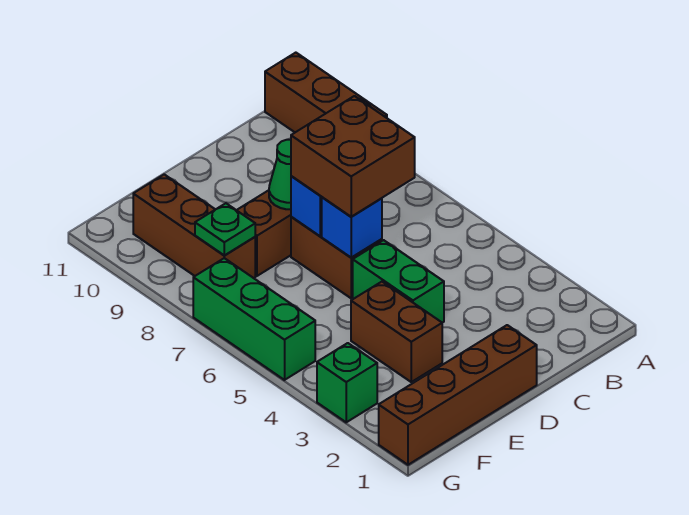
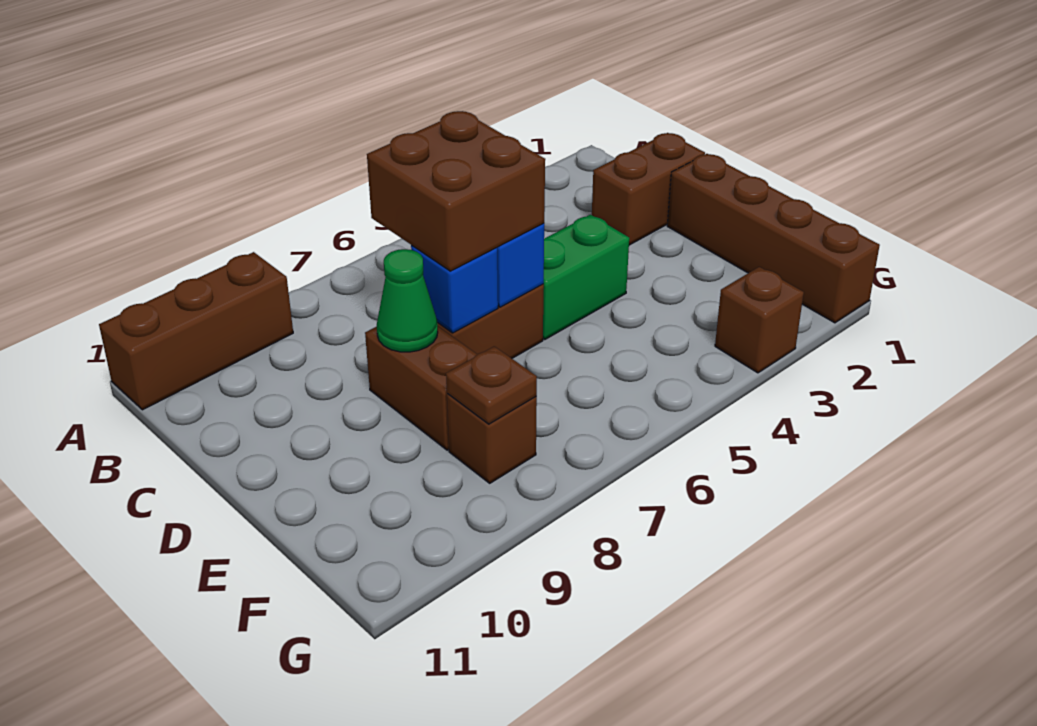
brown brick E3:E4 level 1 -> brown brick C1:C2 level 1
brown brick F8:F10 level 1 -> brown brick F8 level 1
green plate F8 level 2 -> brown plate F8 level 2
green brick G3 level 1 -> brown brick G3 level 1
green brick G5:G7 level 1 -> none

